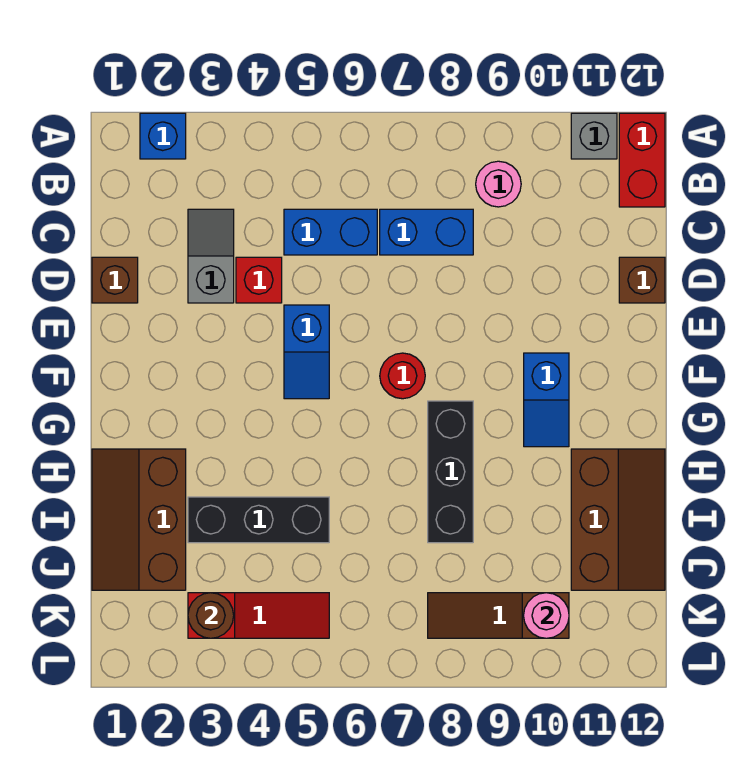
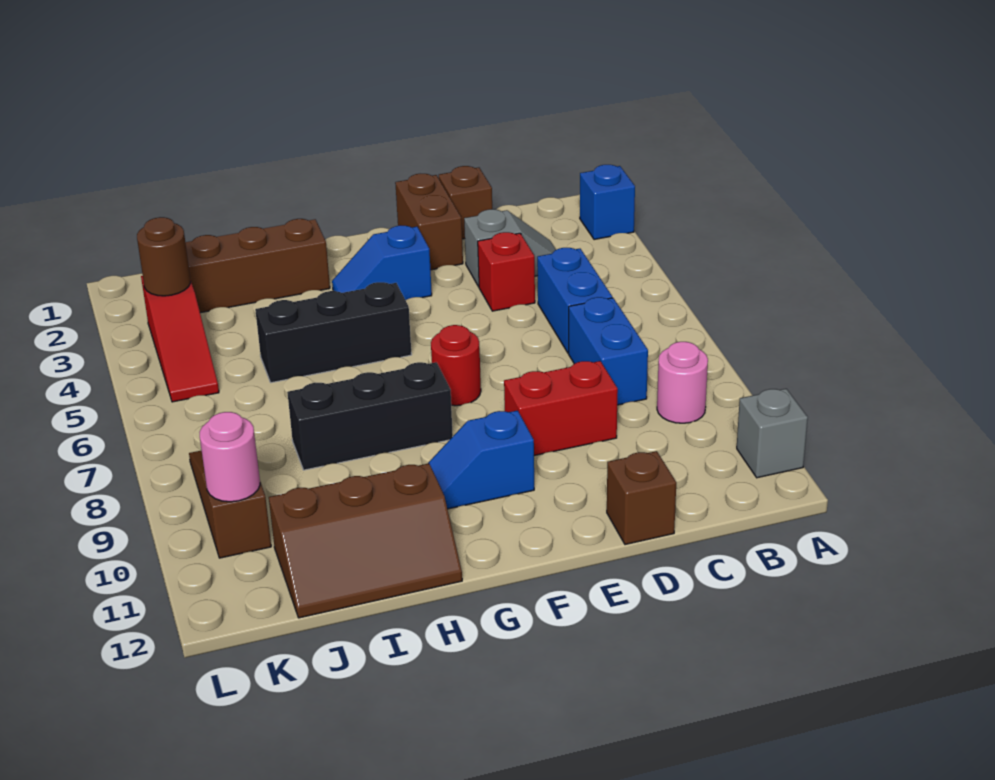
red brick A12:B12 level 1 -> red brick D9:E9 level 1
none -> brown brick E1:E2 level 1
blue slope E5:F5 level 1 top E -> blue slope F3:G3 level 1 top F
black brick I3:I5 level 1 -> black brick G5:I5 level 1

